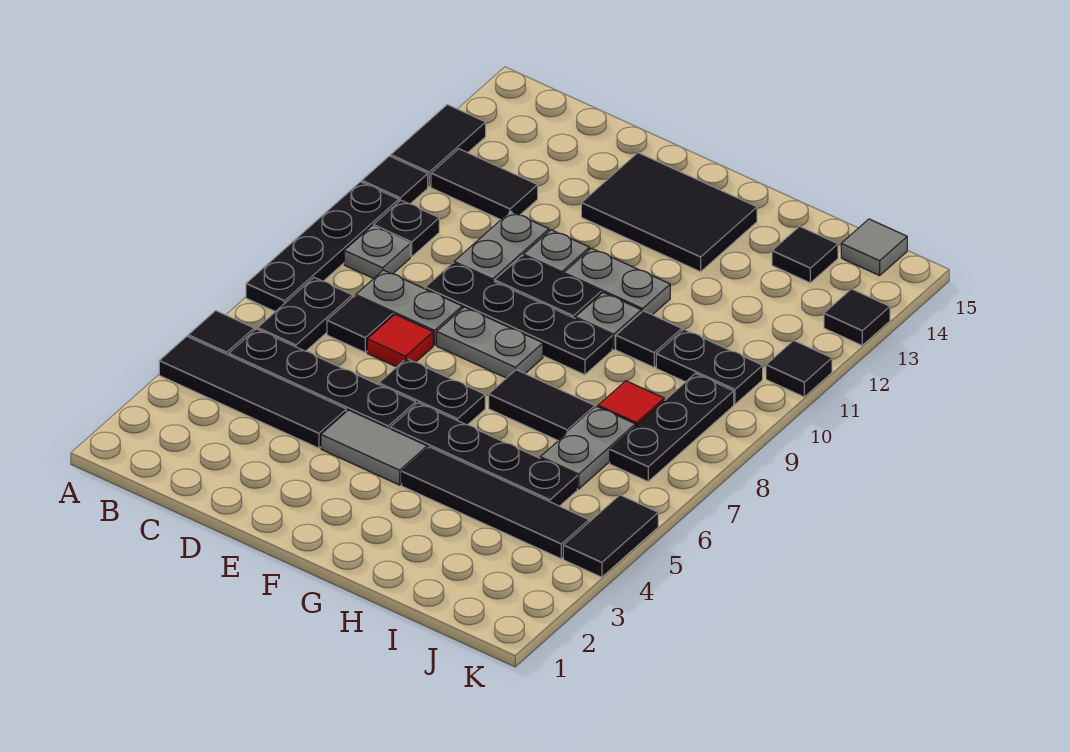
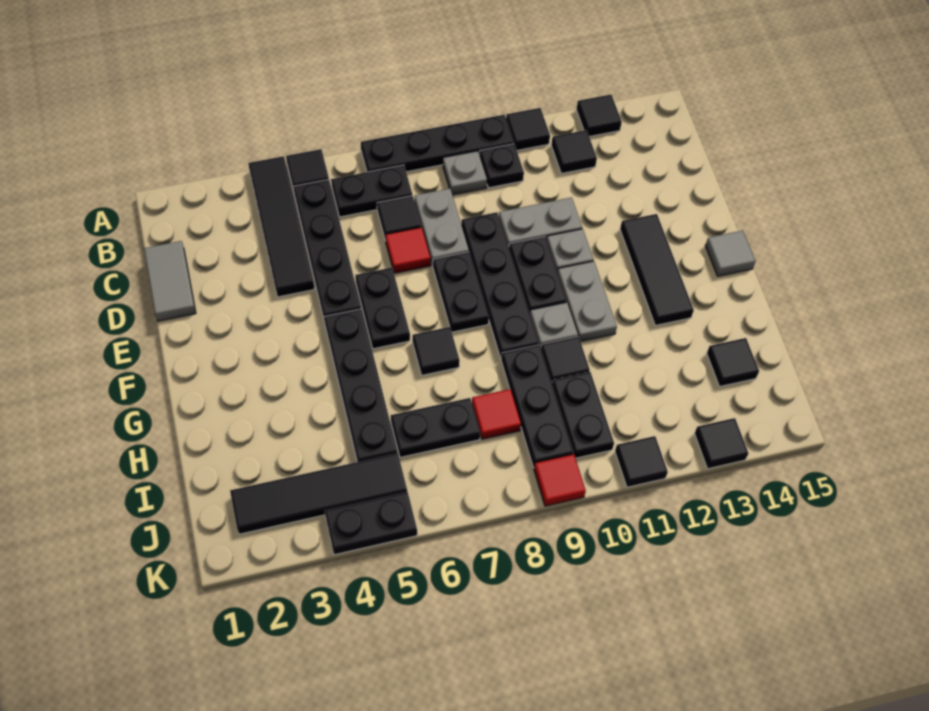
black tile A12:A13 level 1 -> black tile A13 level 1
black tile B12:C12 level 1 -> black tile B12 level 1
grey tile E4:F4 level 1 -> grey tile C1:D1 level 1
grey plate E8:F8 level 1 -> black plate E8:F8 level 1
black tile E13:G14 level 1 -> black tile E13:G13 level 1
black tile G4:J4 level 1 -> black tile J2:J5 level 1
black tile G7:H7 level 1 -> black tile G7 level 1
grey plate I6:I7 level 1 -> black plate I6:I7 level 1
black plate J7:J9 level 1 -> black plate H9:J9 level 1
grey tile J15 level 1 -> grey tile F15 level 1
black tile K4:K5 level 1 -> black plate K4:K5 level 1
none -> red tile K9 level 1

